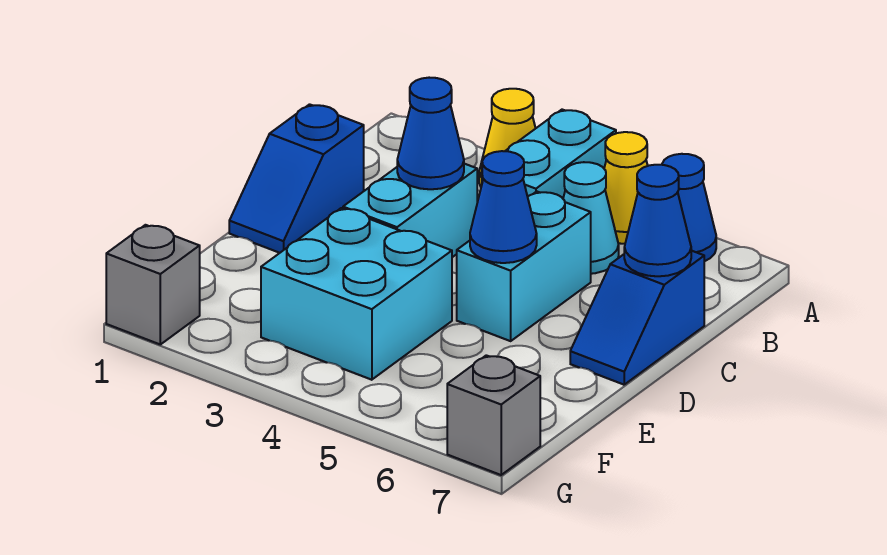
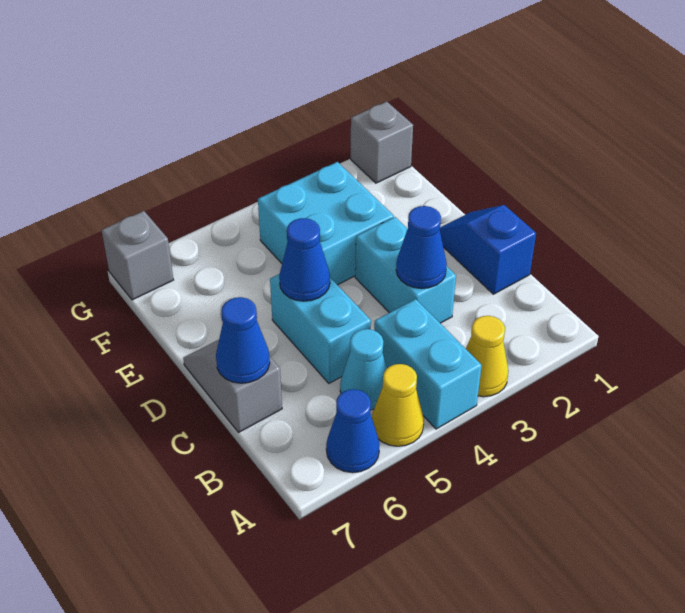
blue slope C7:D7 level 1 top C -> grey slope C7:D7 level 1 top C

